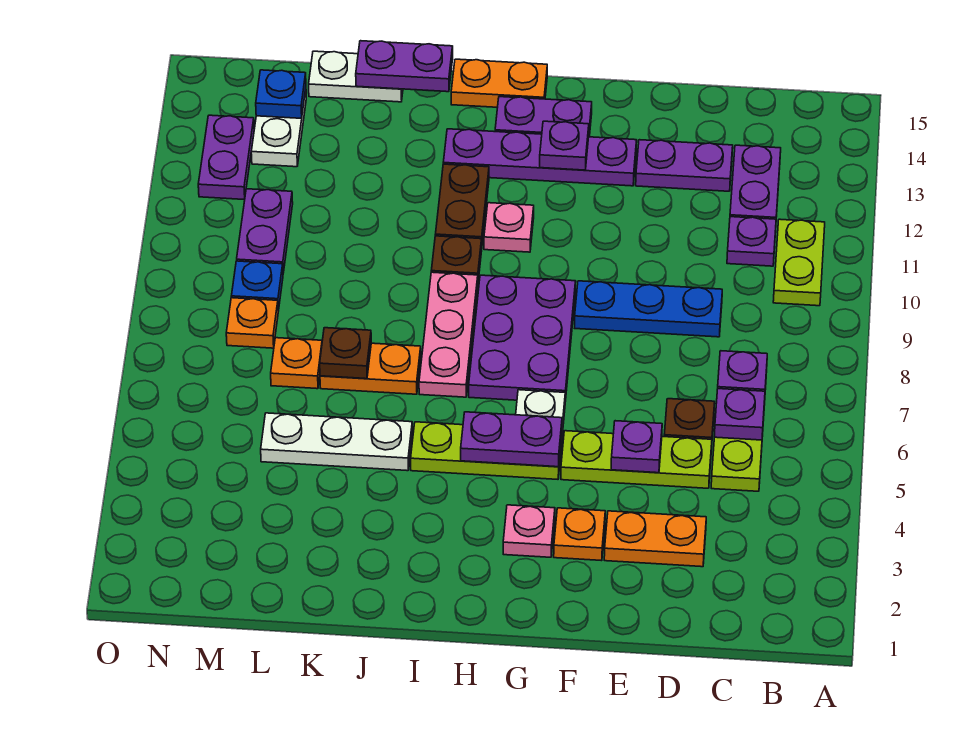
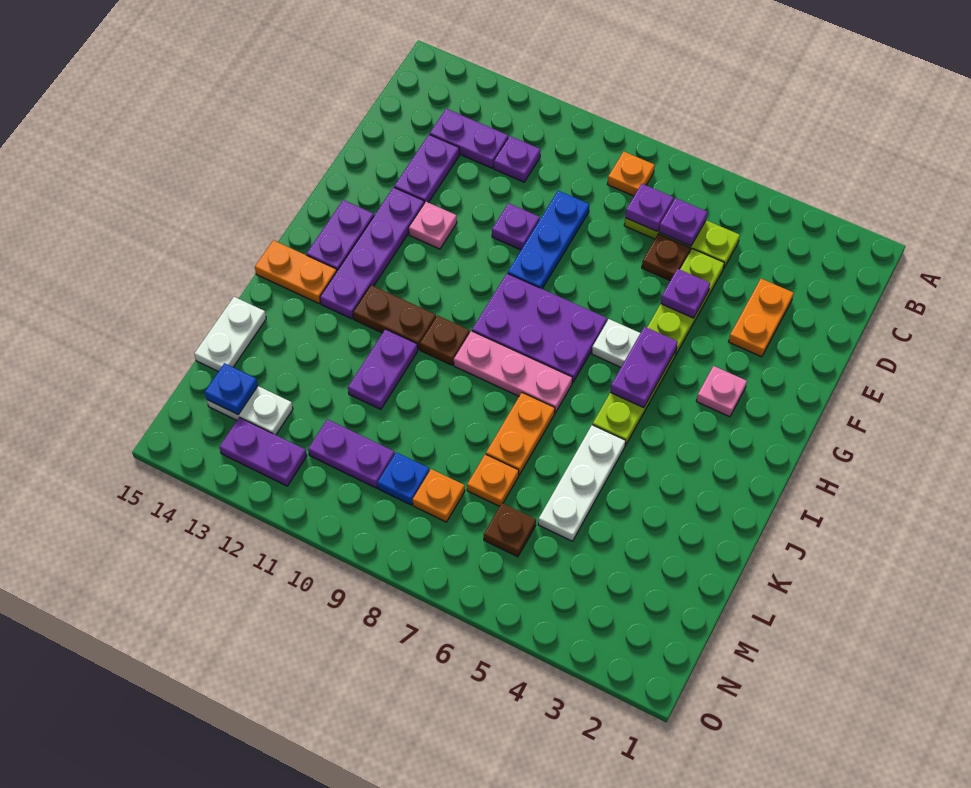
lime plate B10:B11 level 1 -> none
orange plate F3 level 1 -> orange plate B8 level 1
purple plate G13 level 2 -> purple plate E10 level 1
pink plate H11 level 1 -> pink plate F12 level 1
orange plate H15:I15 level 1 -> orange plate I14:I15 level 1
purple plate J15:K15 level 2 -> purple plate J11:K11 level 1
brown plate K7 level 2 -> brown plate M6 level 1

